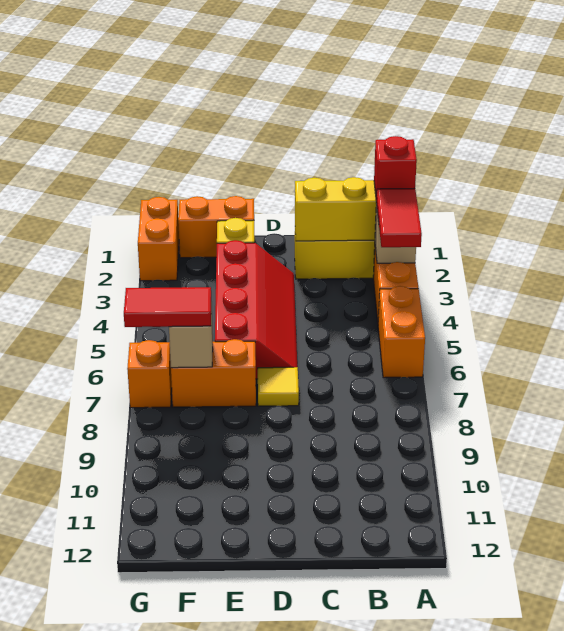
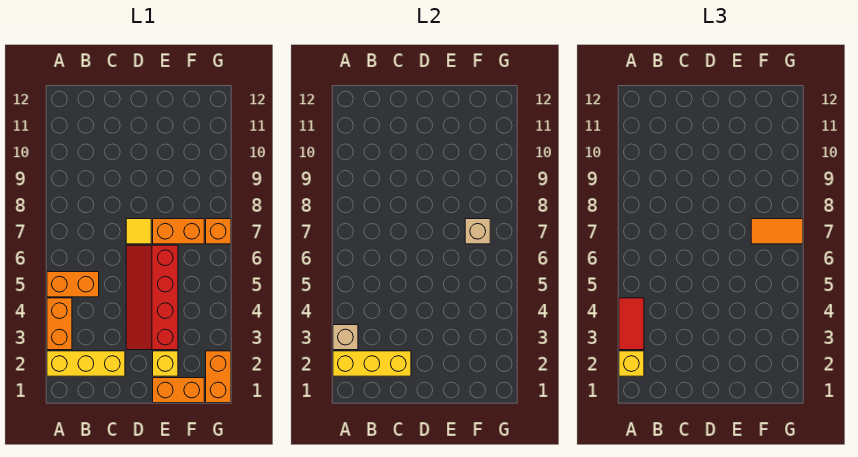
red brick A2 level 3 -> yellow brick A2 level 3
orange brick A5:A6 level 1 -> orange brick A5:B5 level 1
red tile F7:G7 level 3 -> orange tile F7:G7 level 3

